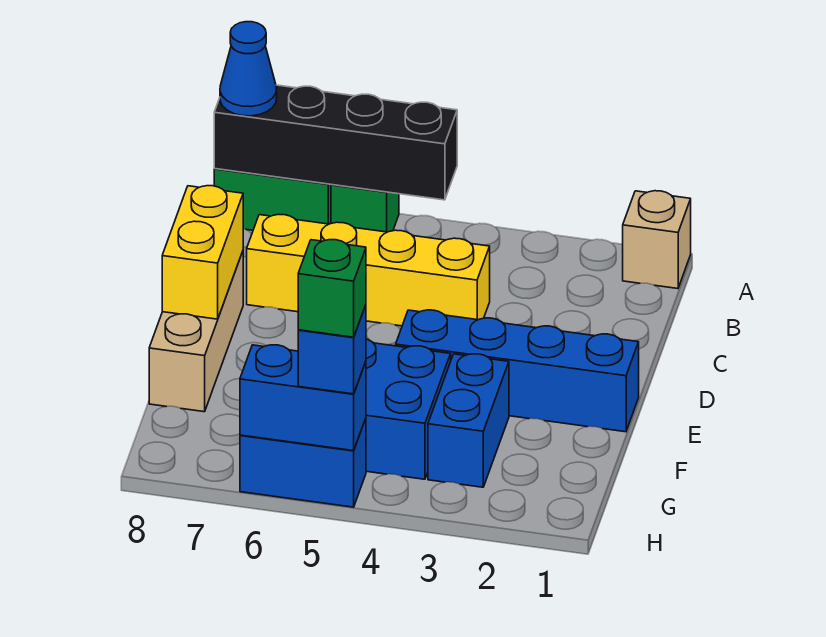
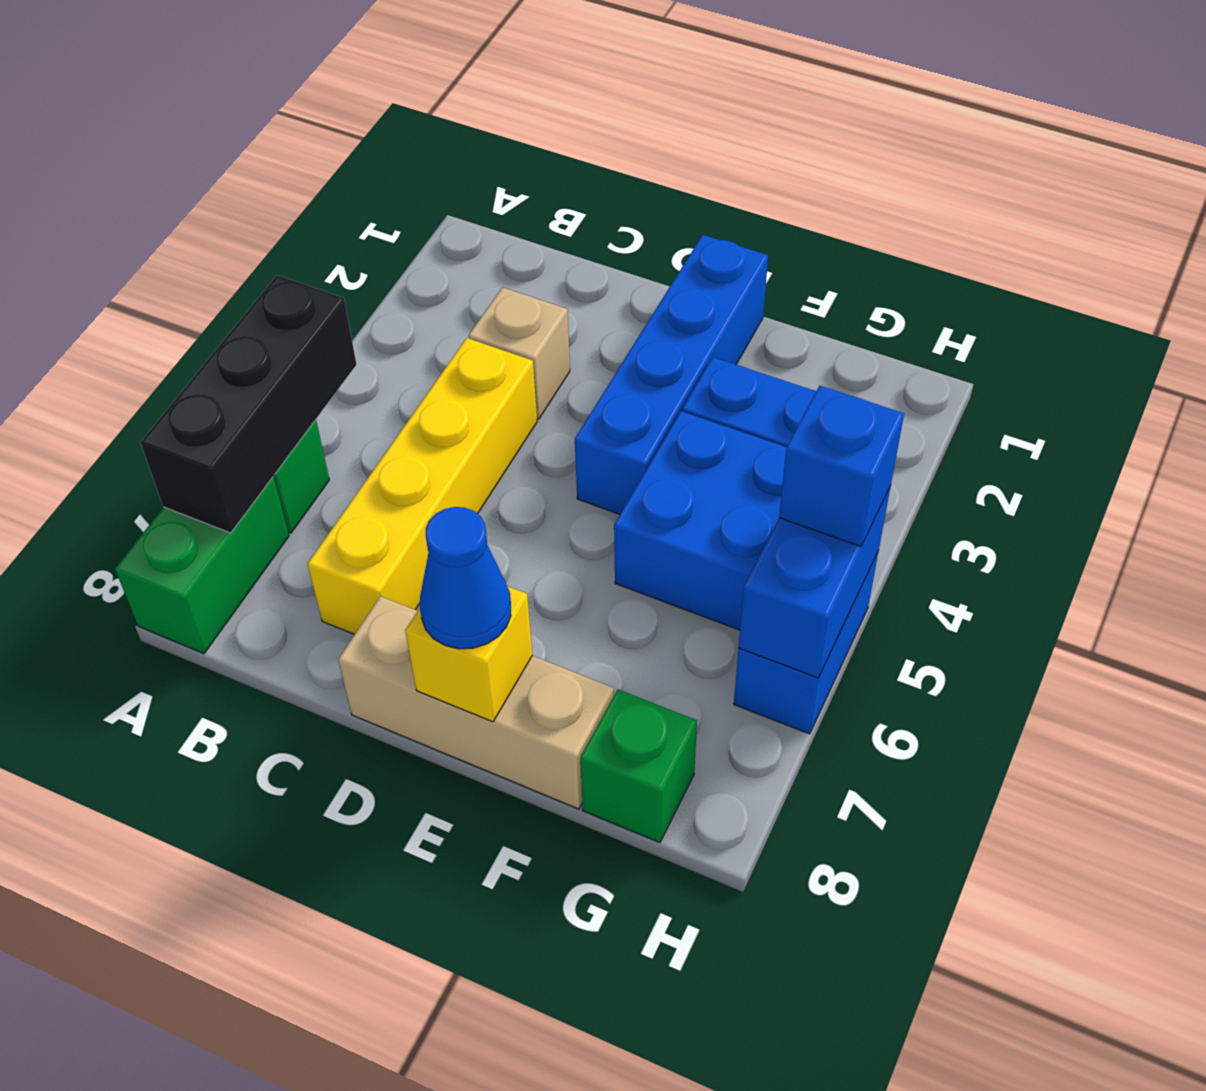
tan brick A1 level 1 -> tan brick C3 level 1
black brick A5:A8 level 2 -> black brick A5:A7 level 2
blue cone A8 level 3 -> blue cone E8 level 3
yellow brick D8:E8 level 2 -> yellow brick E8 level 2
green brick H5 level 4 -> green brick G8 level 1

